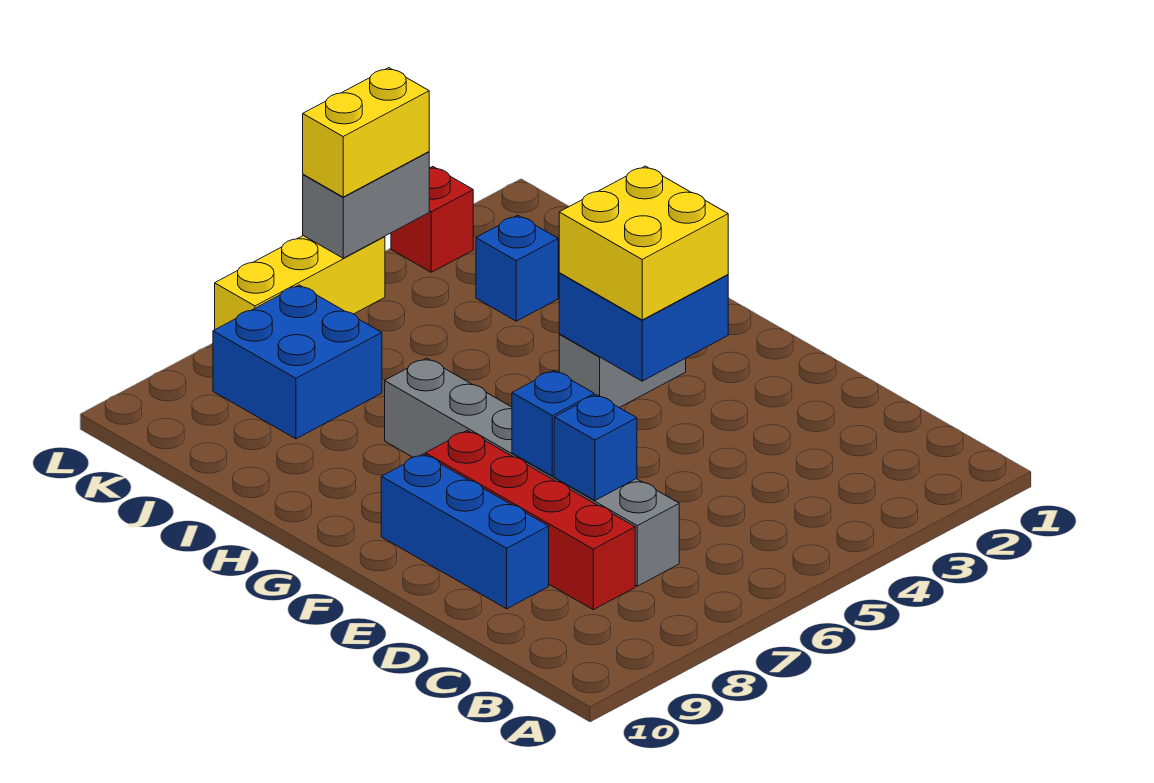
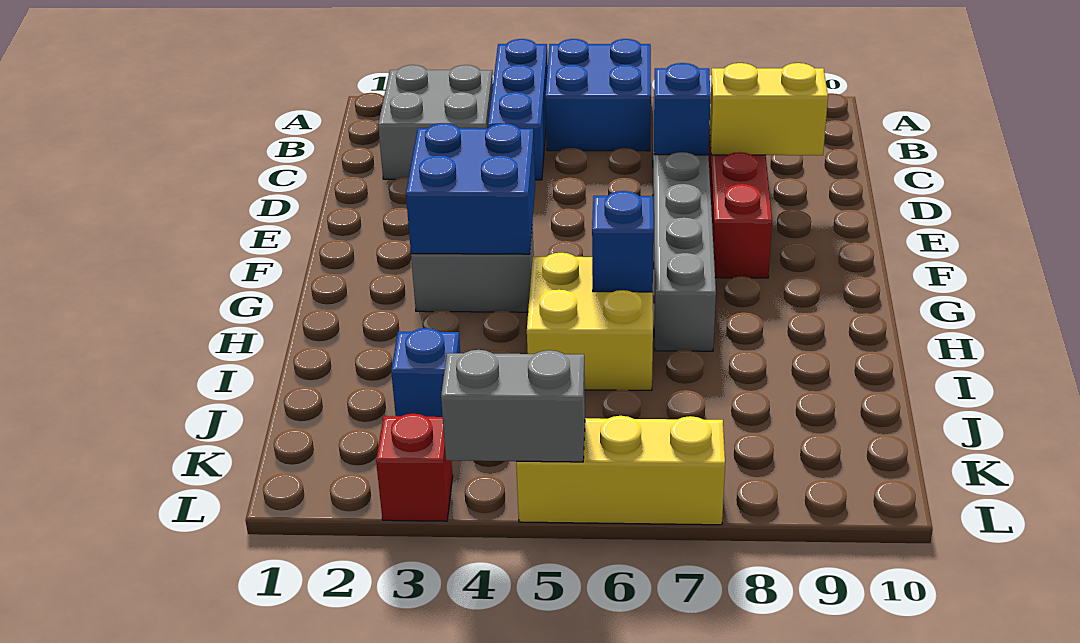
none -> grey brick B2:C3 level 1
blue brick D9:F9 level 1 -> blue brick A4:C4 level 1
blue brick E7 level 2 -> blue brick H6 level 2
yellow brick F3:G4 level 3 -> yellow brick H5:I6 level 1
blue brick J7:K8 level 1 -> blue brick A5:B6 level 1
yellow brick L4:L5 level 3 -> yellow brick D8:D9 level 2

